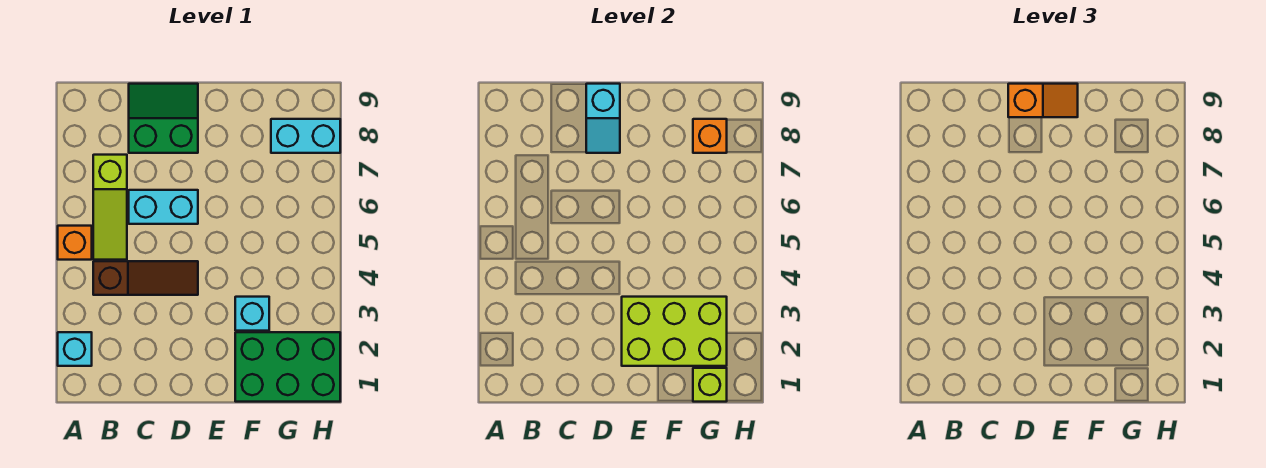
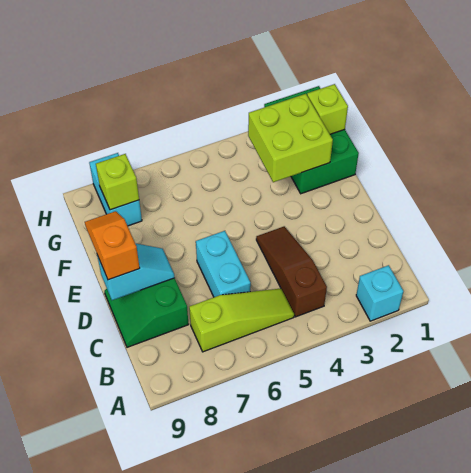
orange brick A5 level 1 -> none
lime brick E2:G3 level 2 -> lime brick F2:G3 level 2
cyan brick F3 level 1 -> none
orange brick G8 level 2 -> lime brick G8 level 2

